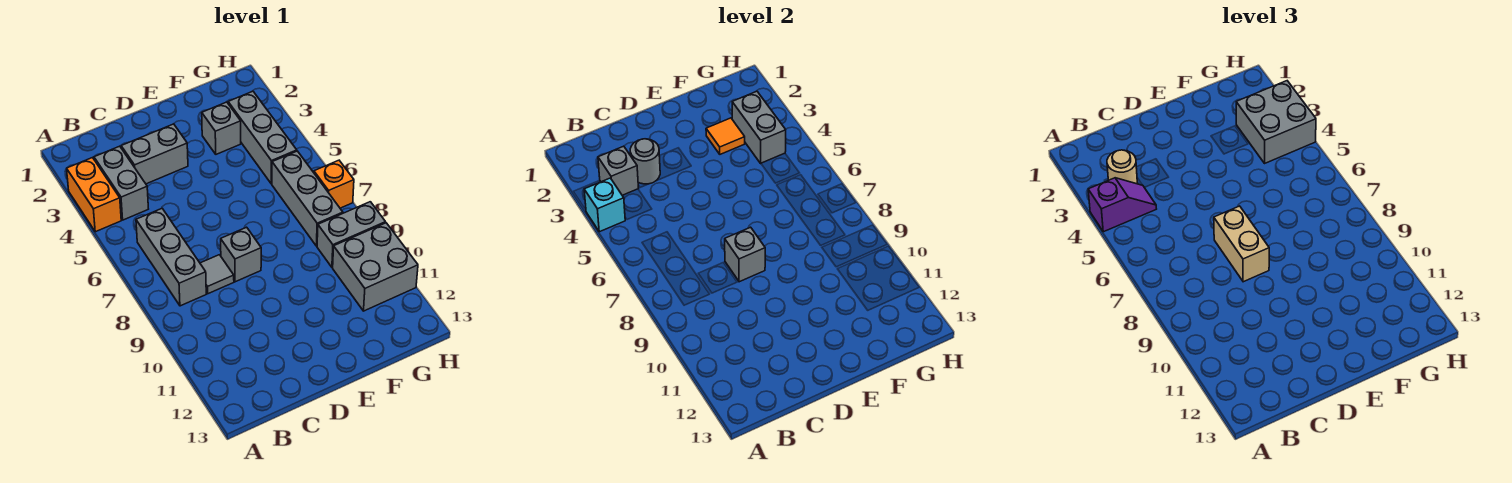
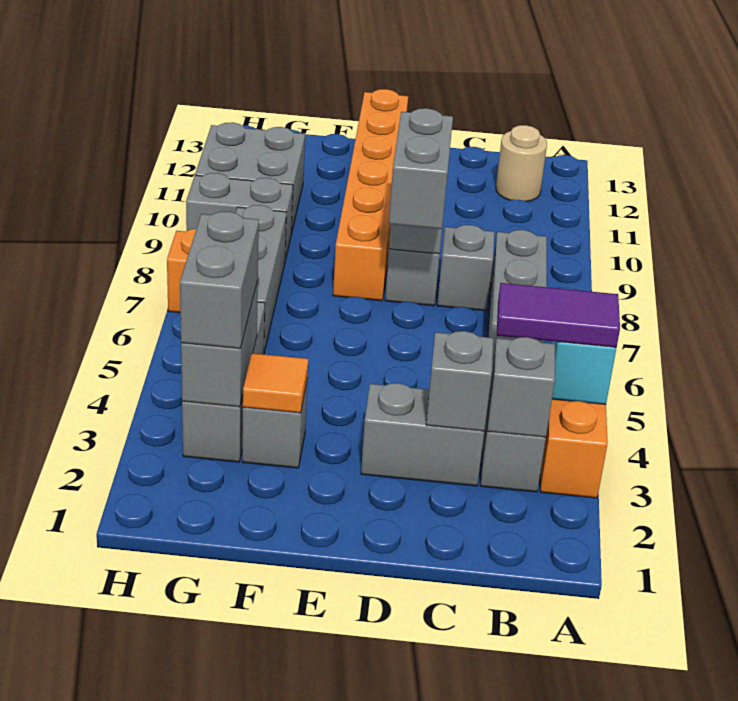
purple slope A4:B4 level 3 top A -> purple tile A4:B4 level 3
tan round brick B3 level 3 -> tan round brick B12 level 1
grey round brick C3 level 2 -> grey brick C3 level 2
grey tile C8 level 1 -> grey brick C8 level 1
tan brick D7:D8 level 3 -> grey brick D7:D8 level 3
none -> orange brick E8:E13 level 1
grey brick G3:H4 level 3 -> grey brick G3:G4 level 3

